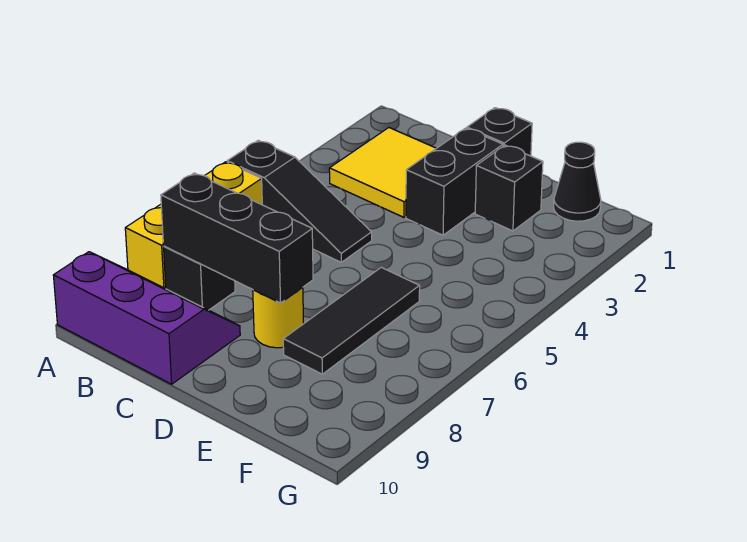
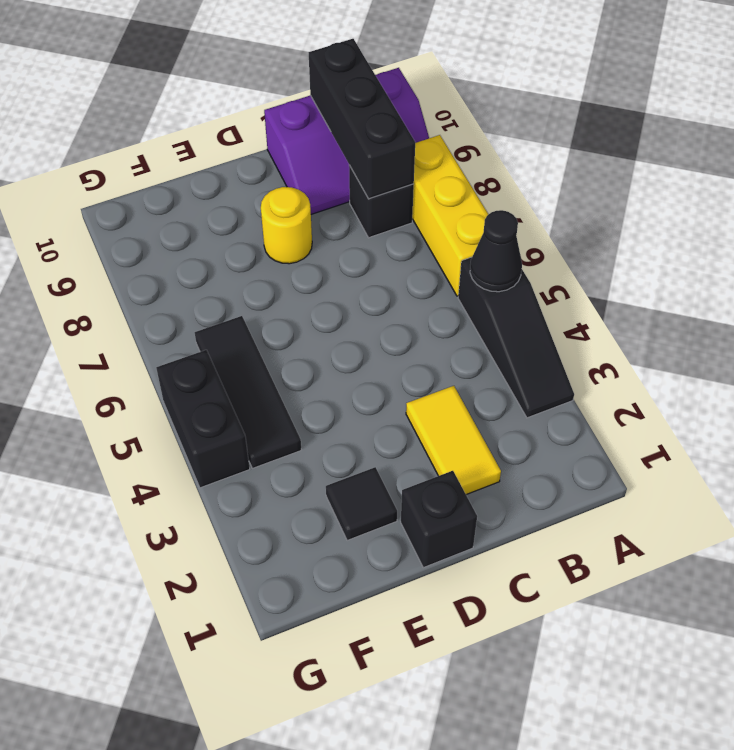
black slope A5:C5 level 1 top A -> black slope A3:A5 level 1 top 5
yellow tile B2:C3 level 1 -> yellow tile C2:C3 level 1
black brick B8:D8 level 2 -> black brick B8:B10 level 2
black brick D2:D3 level 1 -> black brick G4:G5 level 1
black brick E2 level 1 -> black tile E2 level 1
black tile E6:E8 level 1 -> black tile F4:F6 level 1
black cone F1 level 1 -> black cone A5 level 2

